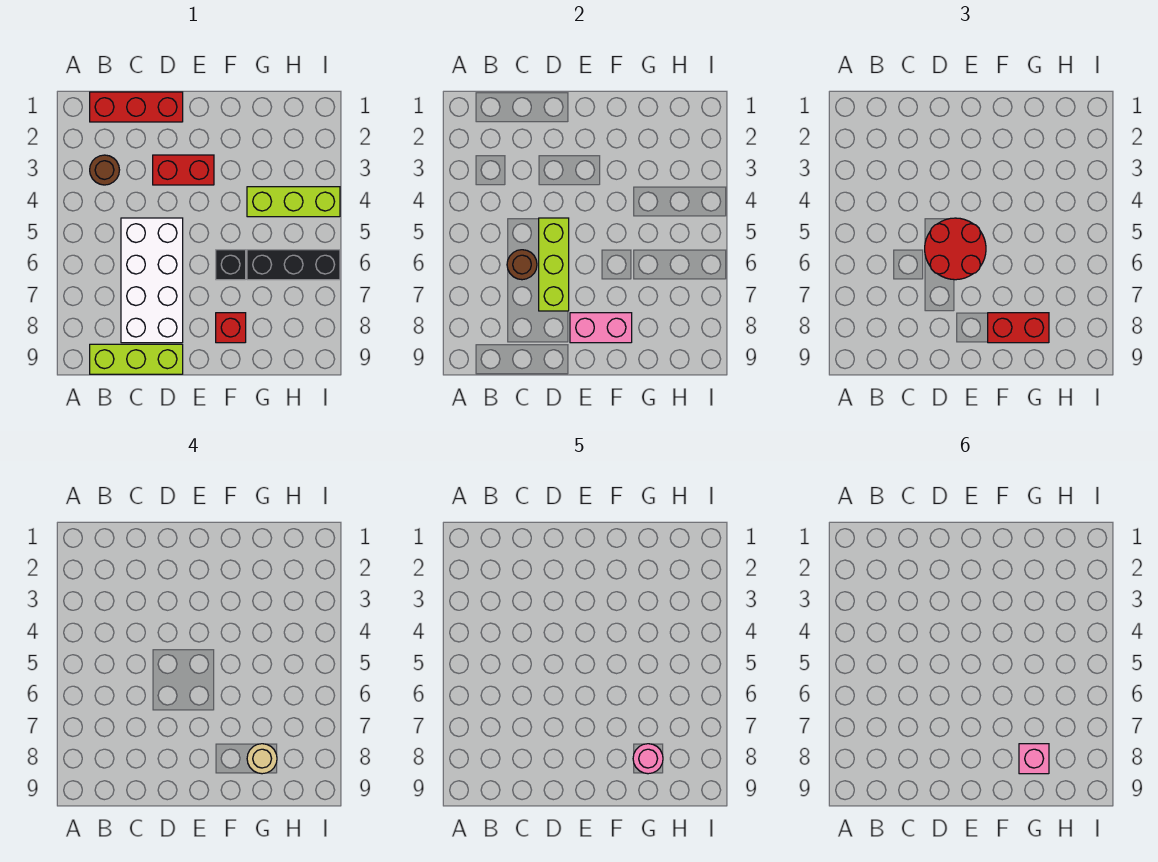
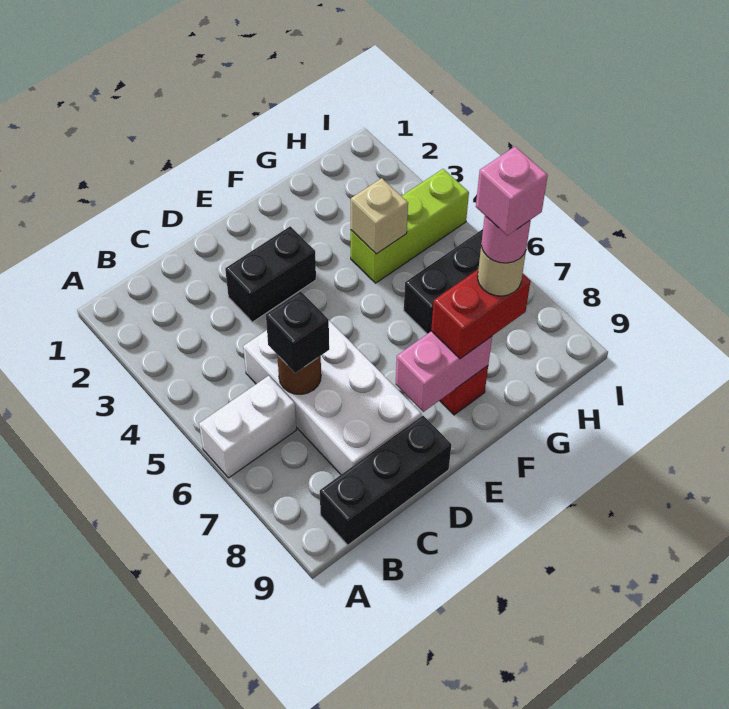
none -> white brick A6:B6 level 1
red brick B1:D1 level 1 -> none
brown round brick B3 level 1 -> none
lime brick B9:D9 level 1 -> black brick B9:D9 level 1
red brick D3:E3 level 1 -> black brick D3:E3 level 1
lime brick D5:D7 level 2 -> none
red round brick D5:E6 level 3 -> none
black brick F6 level 1 -> black brick C6 level 3
none -> tan brick G4 level 2

